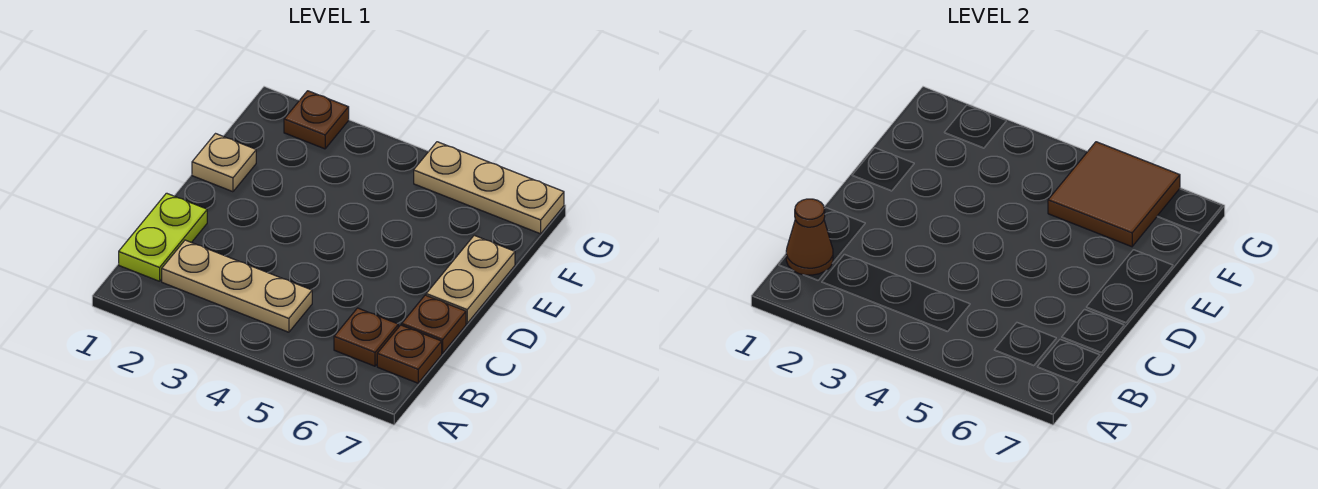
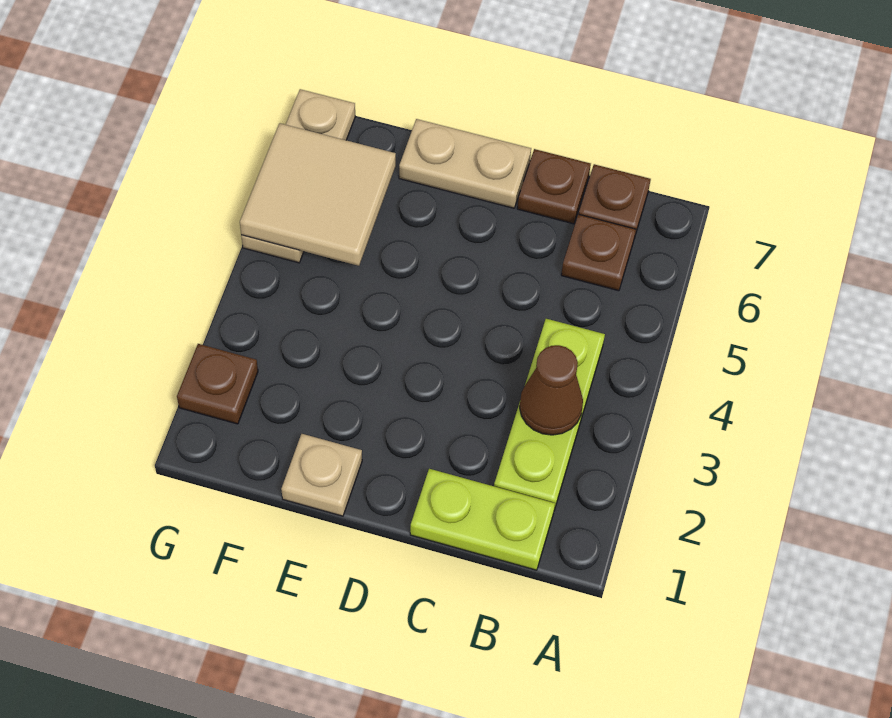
brown cone B1 level 2 -> brown cone B3 level 2
tan plate B2:B4 level 1 -> lime plate B2:B4 level 1
brown tile F5:G6 level 2 -> tan tile F5:G6 level 2

